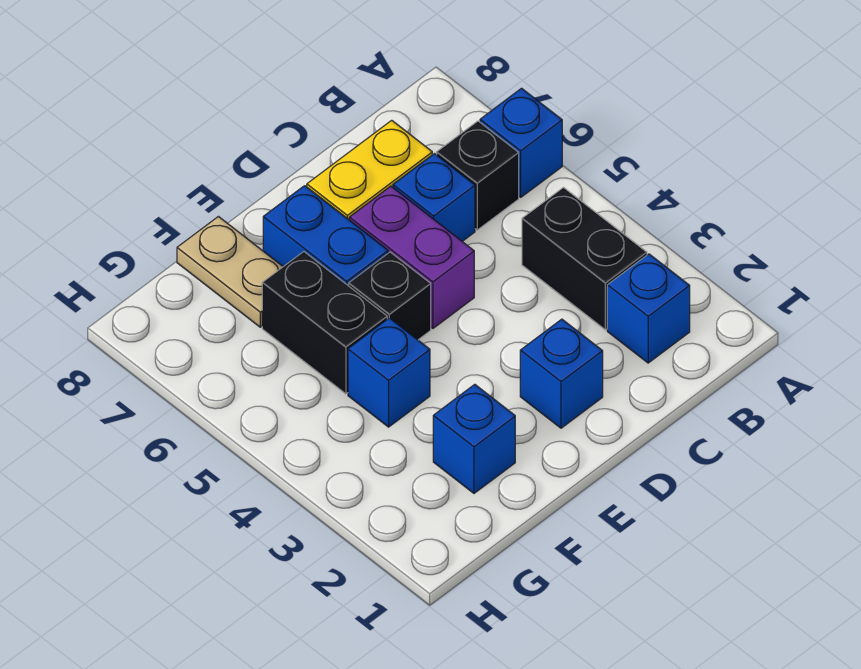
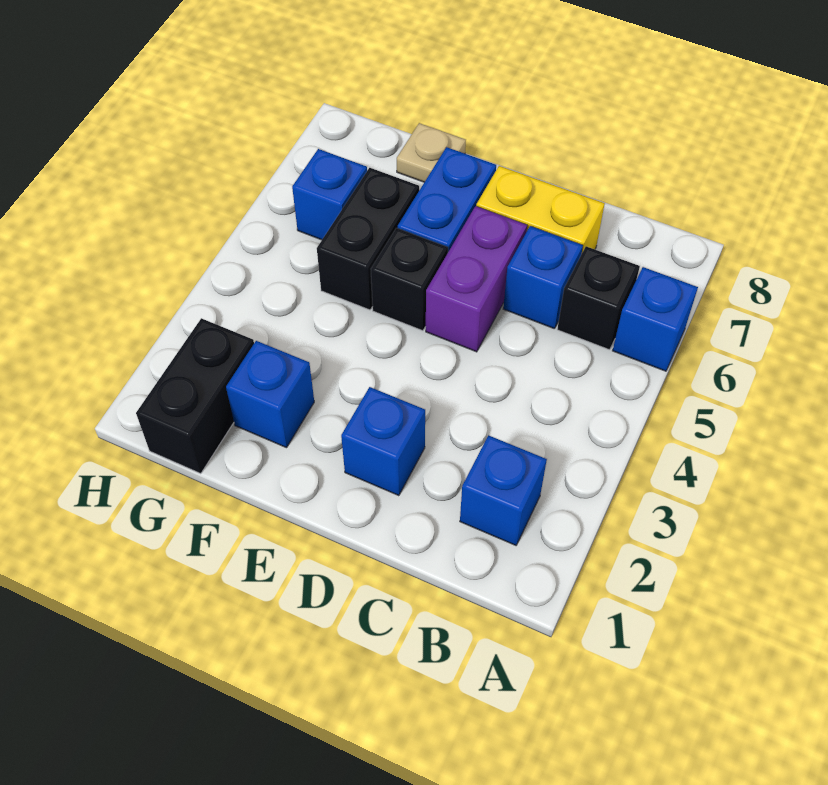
black brick B3:B4 level 1 -> black brick G1:G2 level 1
blue brick F4 level 1 -> blue brick G6 level 1
tan plate F7:F8 level 1 -> tan plate F8 level 1

